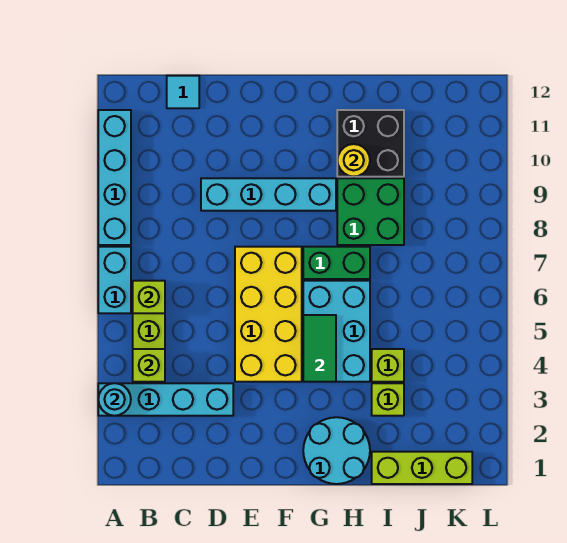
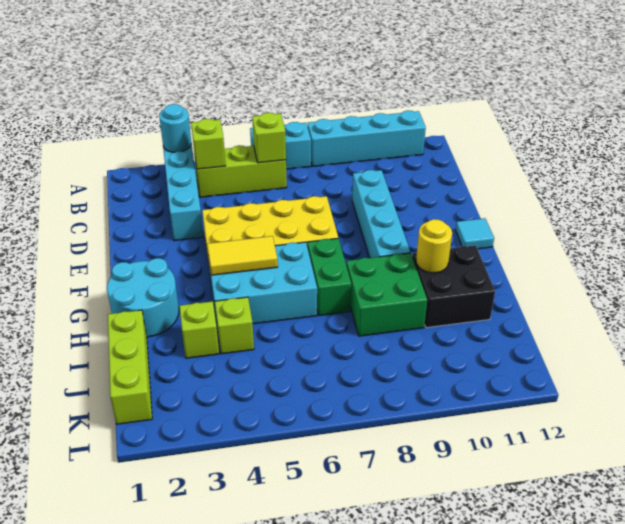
cyan tile C12 level 1 -> cyan tile F12 level 1
green tile G4:G5 level 2 -> yellow tile G4:G5 level 2

